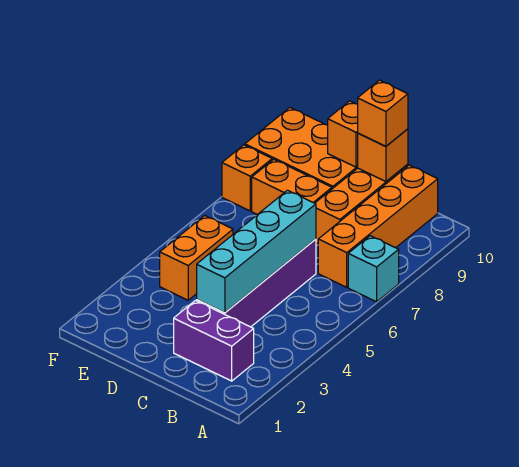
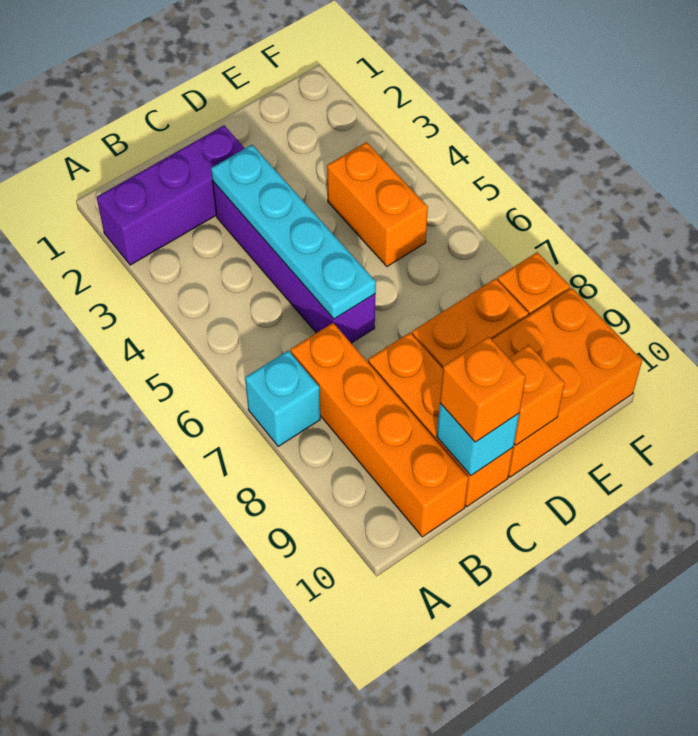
purple brick B2:C2 level 1 -> purple brick A2:C2 level 1
cyan brick C3:C6 level 2 -> cyan plate C3:C6 level 2
orange brick C10 level 2 -> cyan brick C10 level 2

